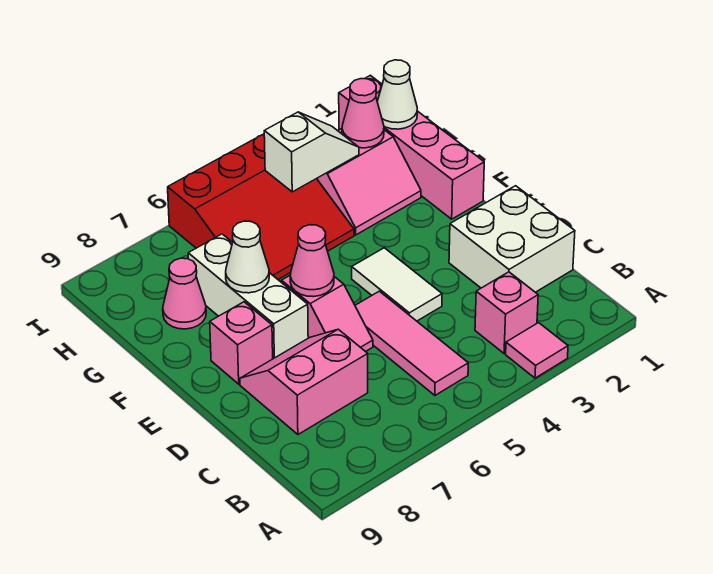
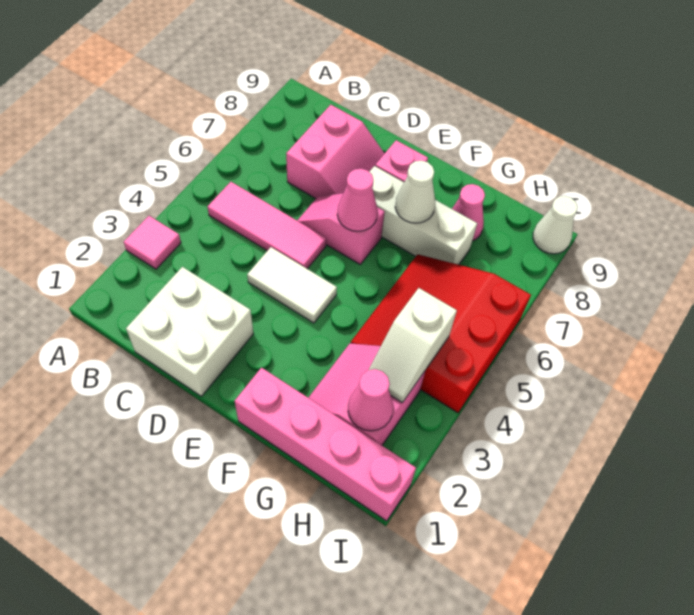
pink brick B3 level 1 -> none
white cone H1 level 2 -> white cone I9 level 1

